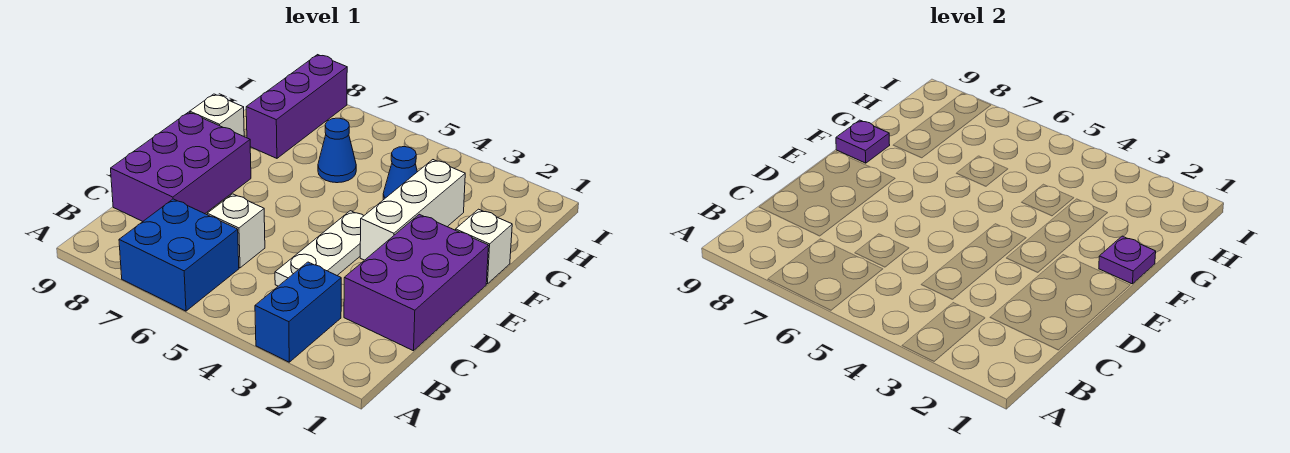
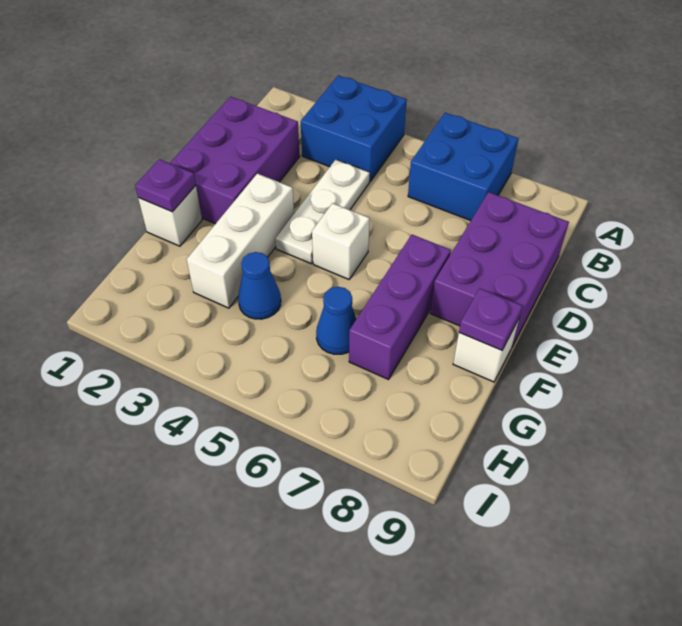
blue brick A3:B3 level 1 -> blue brick A3:B4 level 1
white brick C6 level 1 -> white brick E5 level 1
purple brick G8:I8 level 1 -> purple brick E7:G7 level 1

